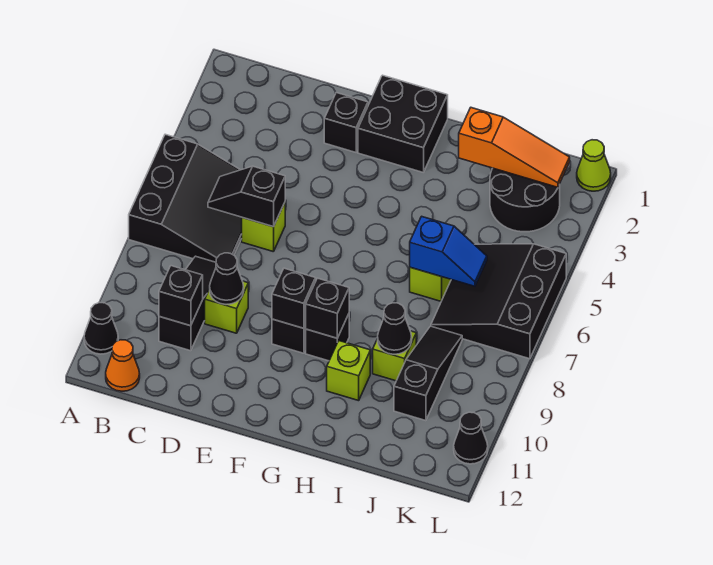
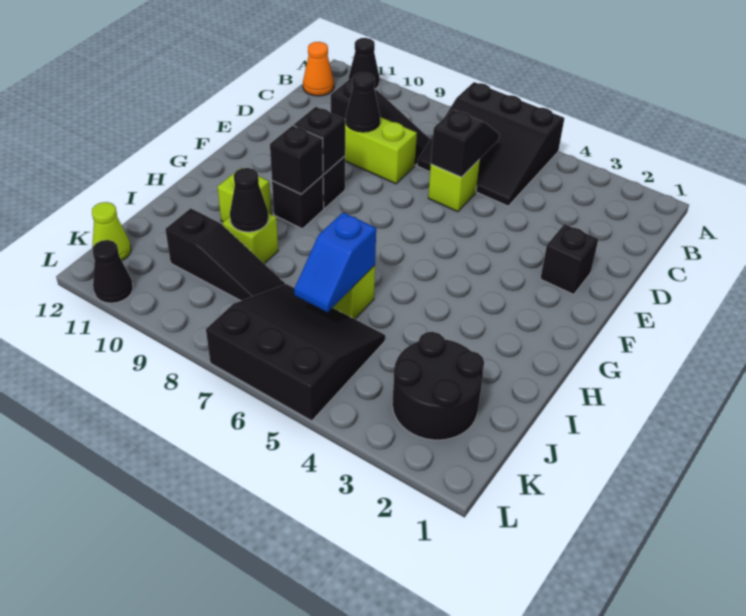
black brick C10 level 2 -> none
lime brick D9 level 1 -> lime brick D8:D9 level 1
black brick F1:G2 level 1 -> none
orange slope I2:K2 level 2 top I -> none
lime cone L1 level 1 -> lime cone K12 level 1

